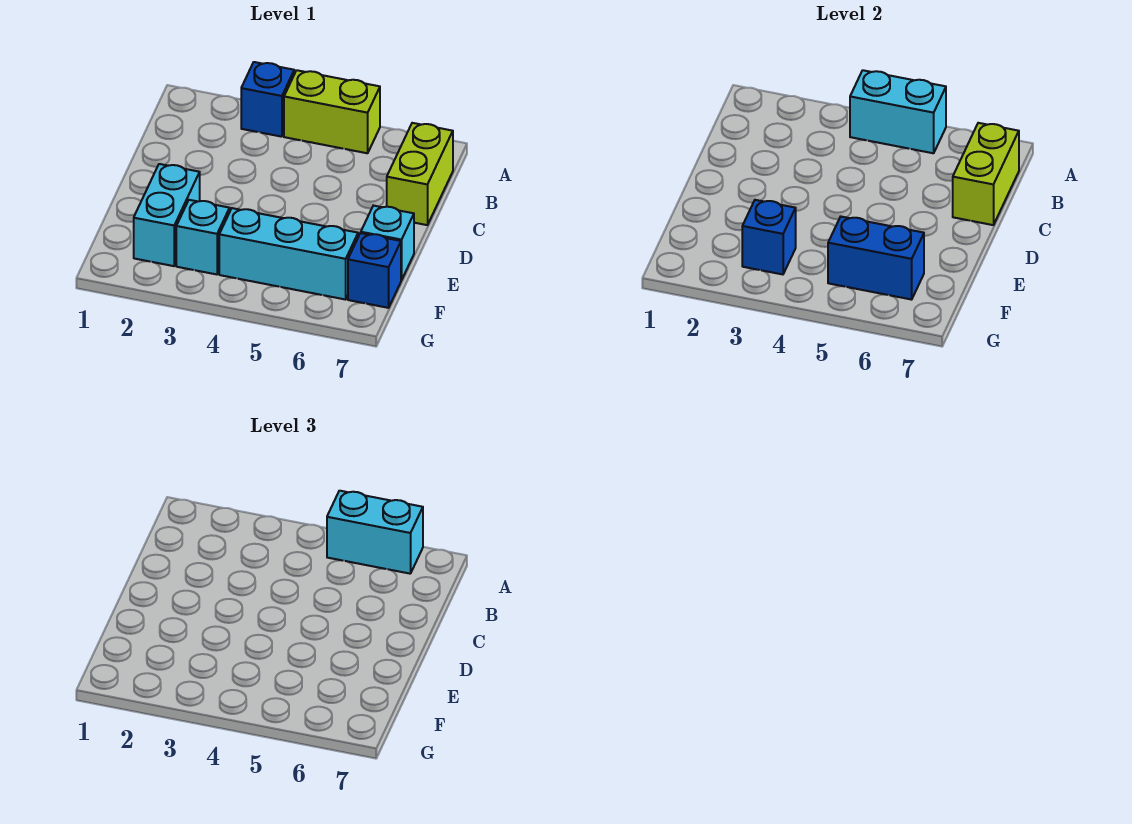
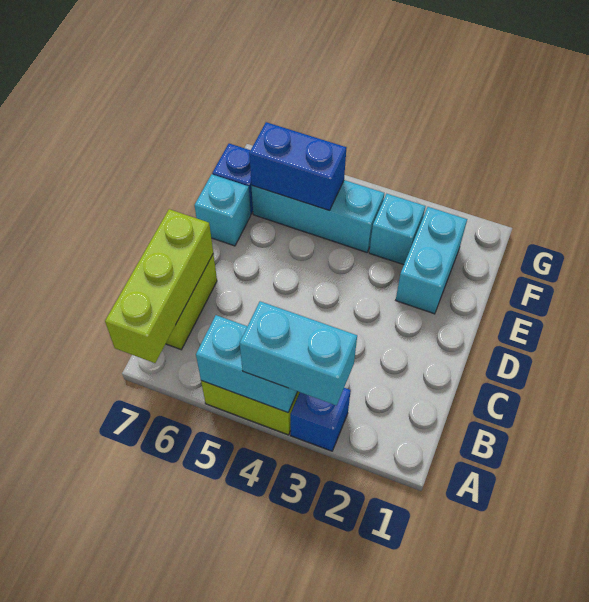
cyan brick A5:A6 level 3 -> cyan brick A3:A4 level 3
lime brick B7:C7 level 2 -> lime brick A7:C7 level 2
blue brick F3 level 2 -> none

